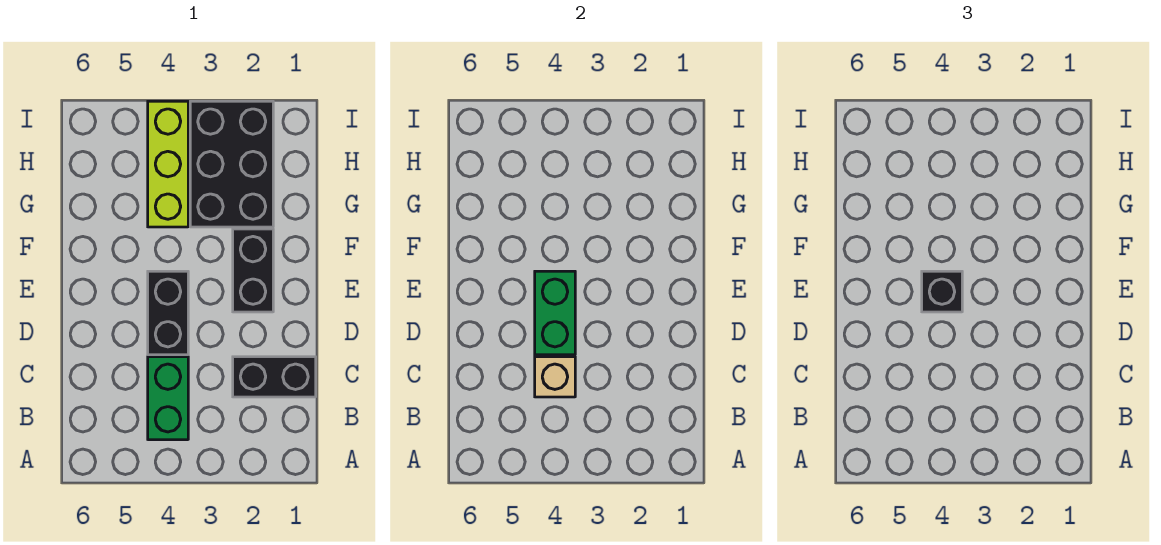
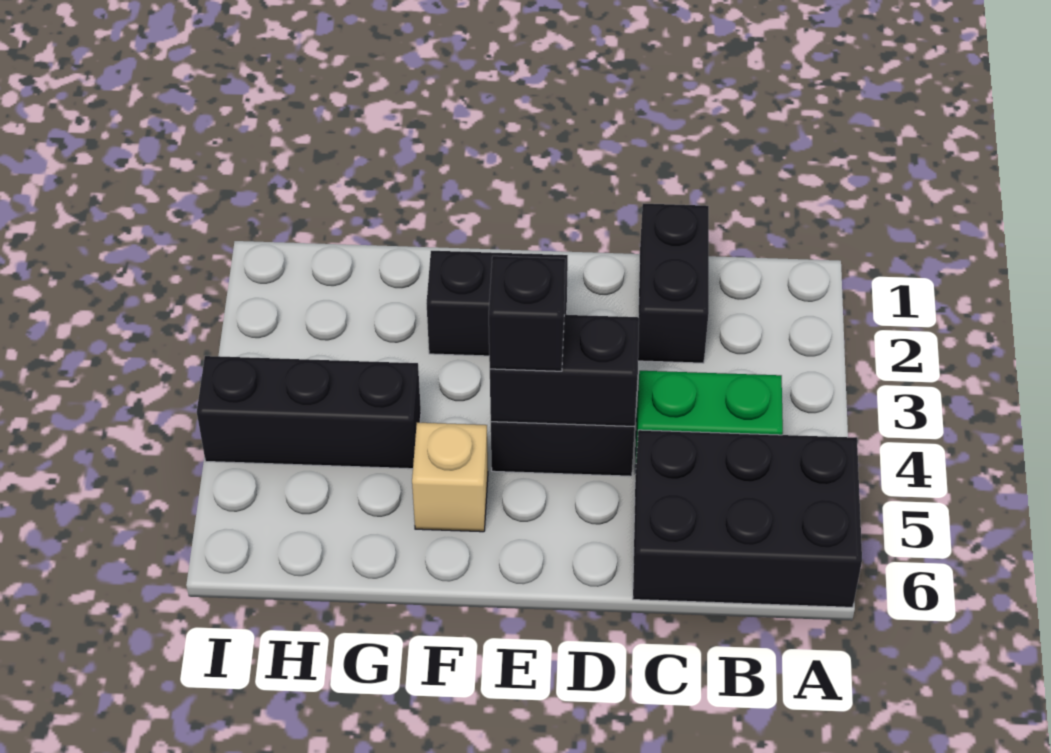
tan brick C4 level 2 -> tan brick F5 level 1
green brick D4:E4 level 2 -> black brick D4:E4 level 2
black brick G2:I3 level 1 -> black brick A5:C6 level 1
lime brick G4:I4 level 1 -> black brick G4:I4 level 1

